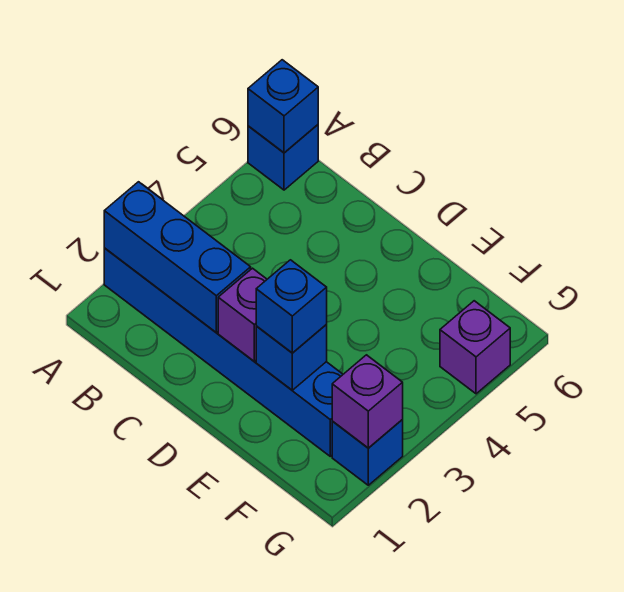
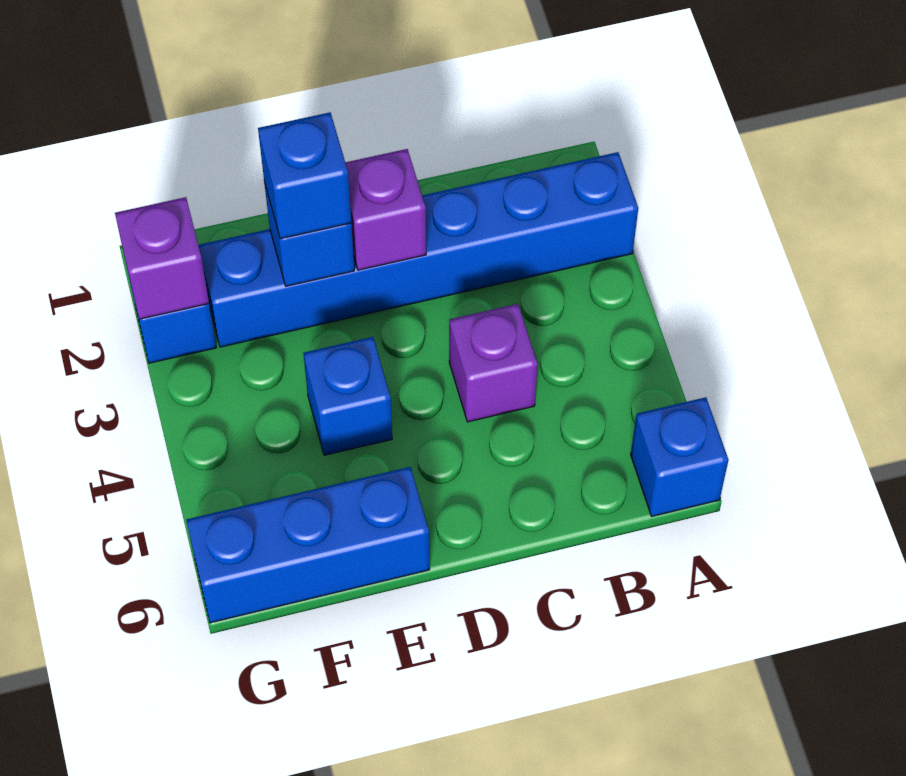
blue brick A2:C2 level 2 -> blue brick E6:G6 level 1
blue brick A6 level 2 -> blue brick E4 level 1
purple brick G5 level 1 -> purple brick C4 level 1

